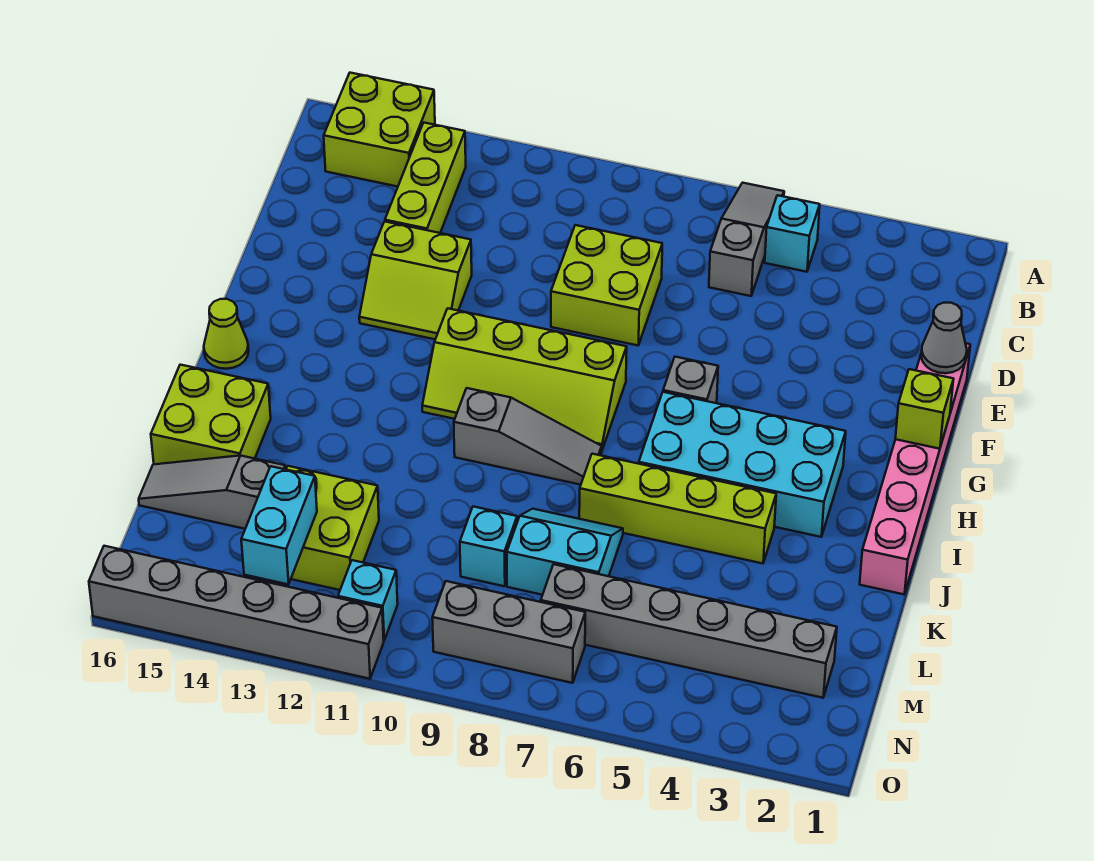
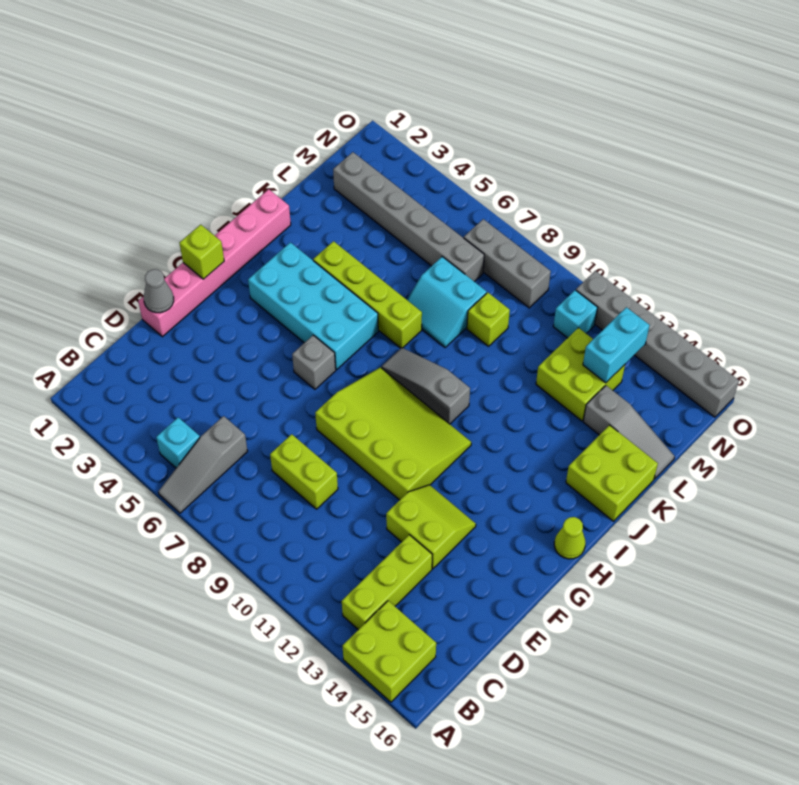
lime brick D8:E9 level 1 -> lime brick D8:D9 level 1
lime slope G8:H11 level 1 top G -> lime slope F8:H11 level 1 top F
cyan brick L9 level 1 -> lime brick L9 level 1

